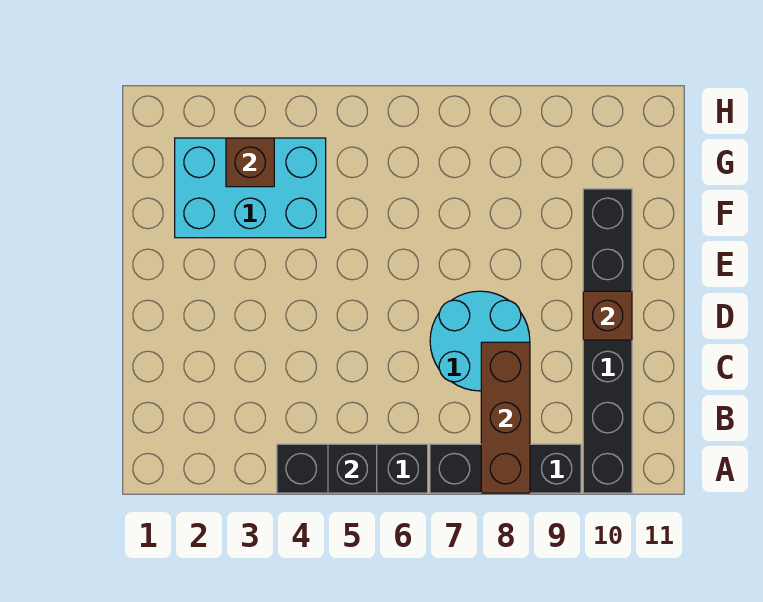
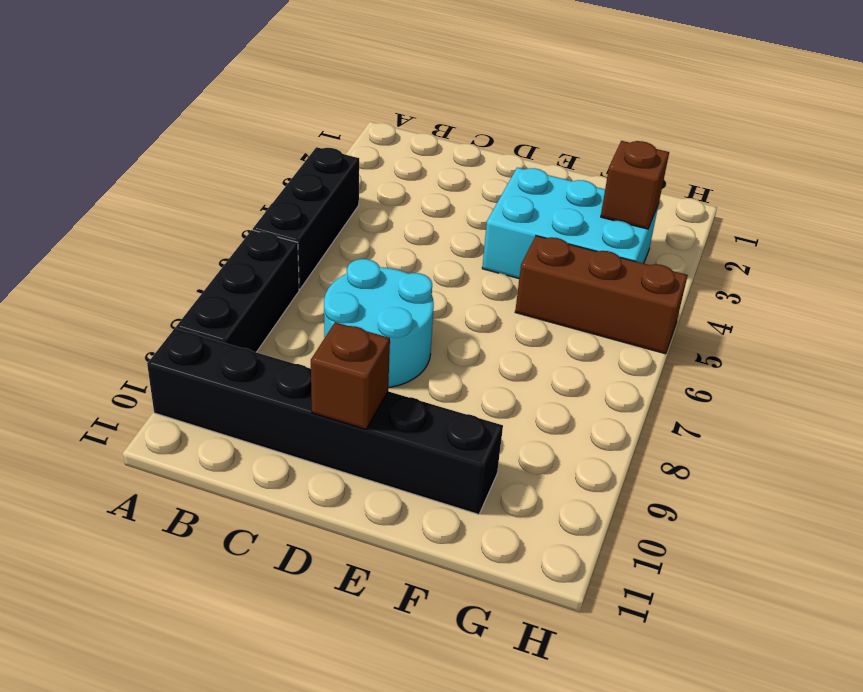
black brick A5 level 2 -> none
brown brick A8:C8 level 2 -> brown brick F5:H5 level 1
cyan brick F2:G4 level 1 -> cyan brick E3:G4 level 1

